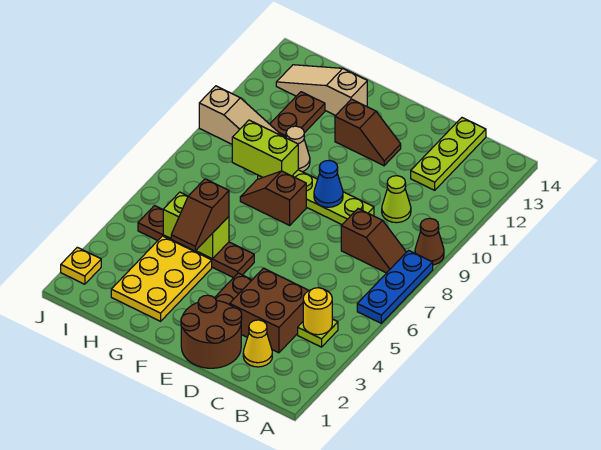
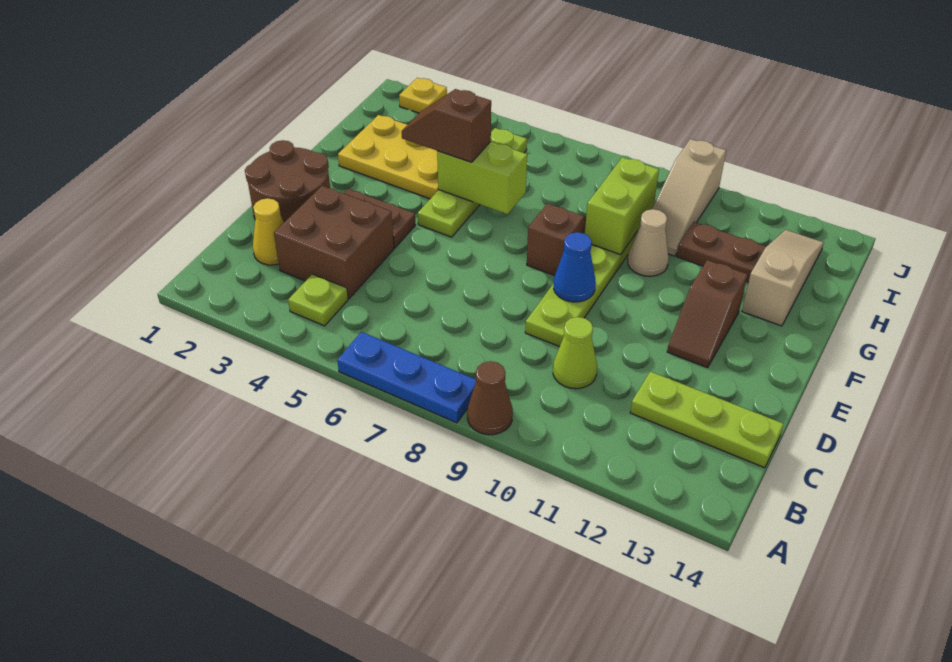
yellow round brick B4 level 2 -> none
brown slope B8:C8 level 1 top C -> none
brown plate F5:I5 level 1 -> lime plate F5:I5 level 1
lime brick G5:H5 level 2 -> lime brick G5:G6 level 2

